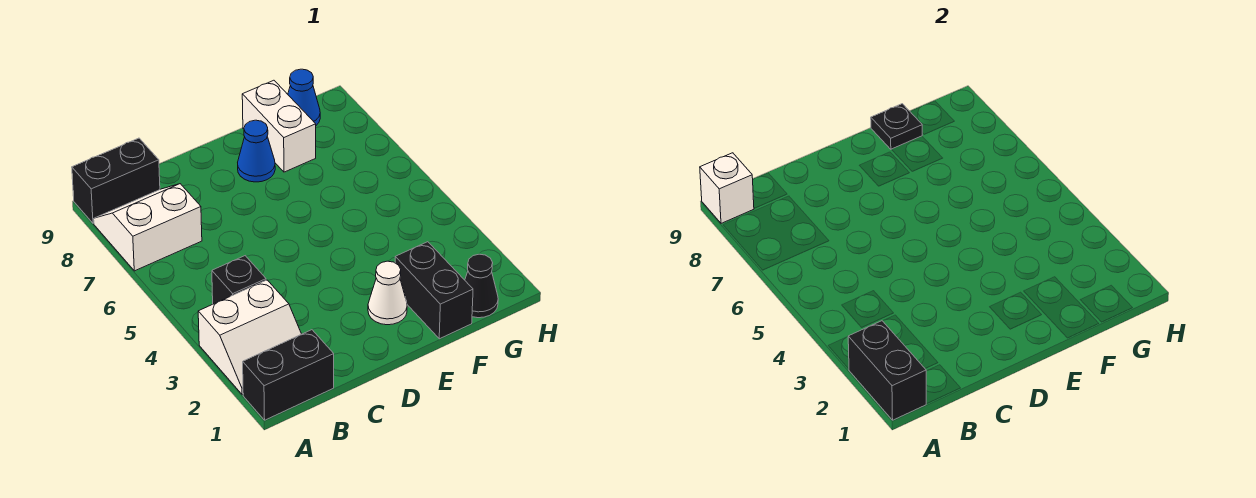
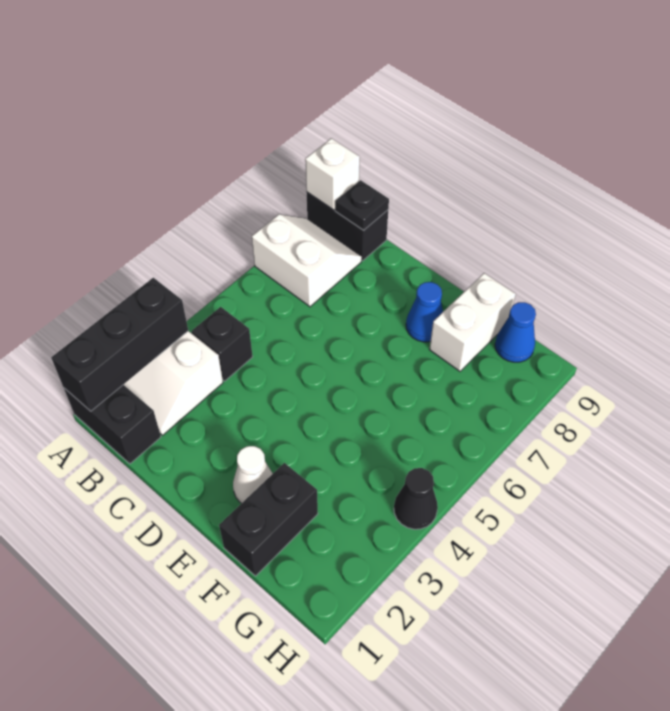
black brick A1:A2 level 2 -> black brick A1:A3 level 2
black plate F9 level 2 -> black plate B9 level 2
black cone G1 level 1 -> black cone H4 level 1

